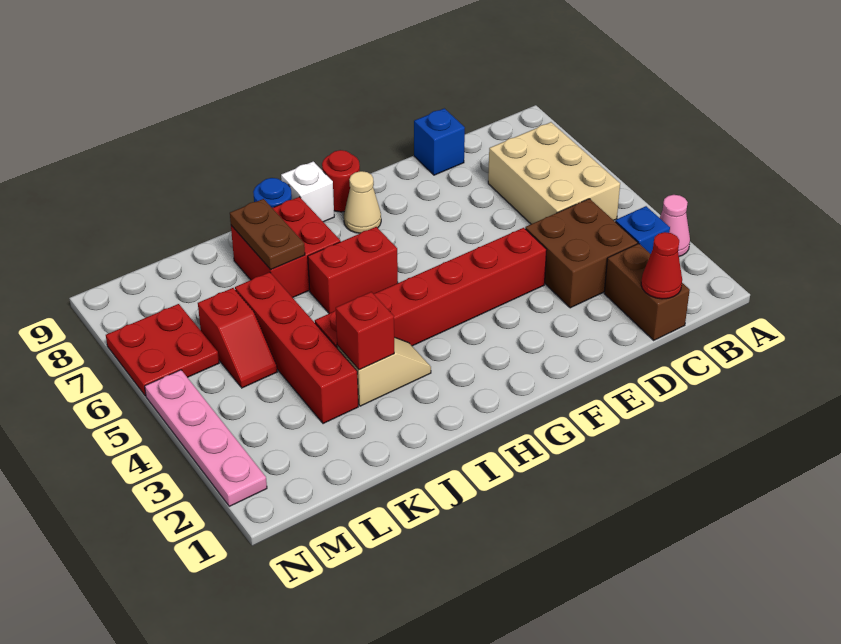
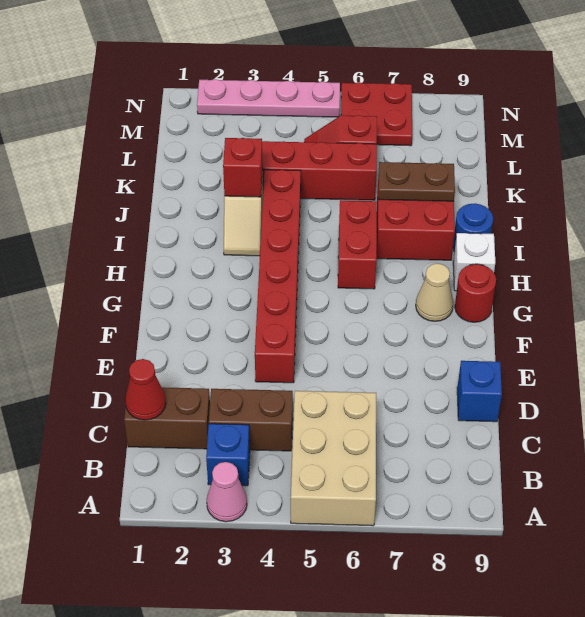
tan brick B5:C7 level 1 -> tan brick A5:C6 level 1
brown brick C3:D4 level 1 -> brown brick C3:C4 level 1

